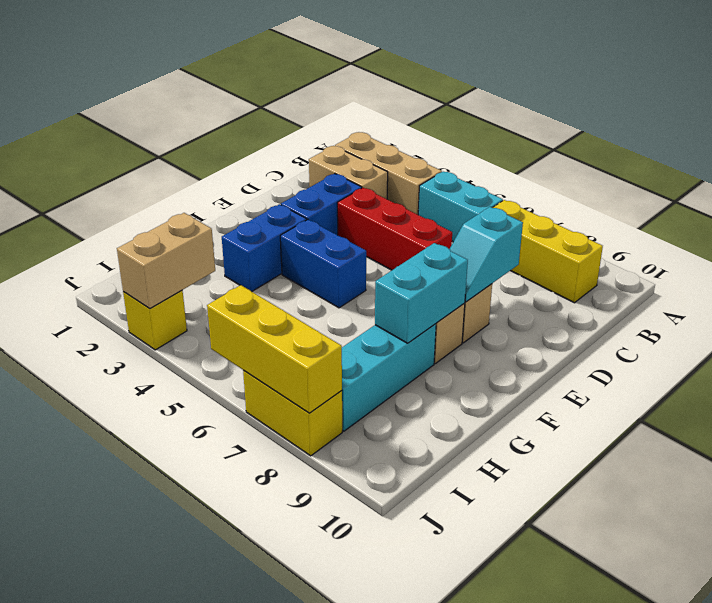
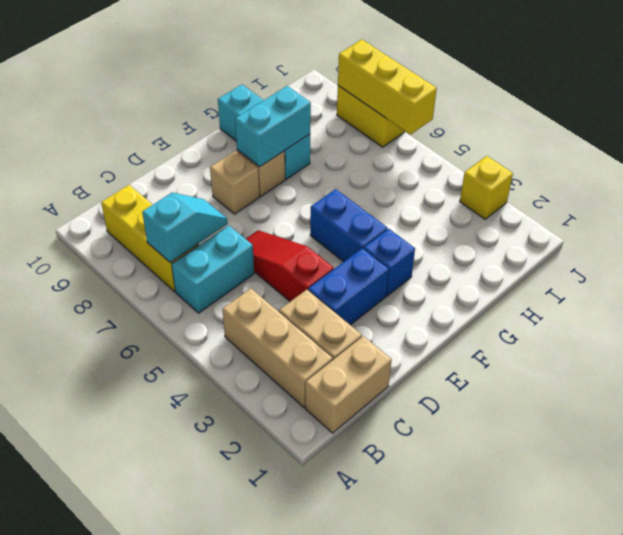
cyan brick B5:B6 level 1 -> cyan brick B6:C6 level 1
red brick D4:D6 level 1 -> red slope D4:D6 level 1 top 4
cyan slope D8:E8 level 2 top D -> cyan slope B7:C7 level 2 top B
blue brick F3:G3 level 1 -> blue brick F3 level 1
cyan brick G8:I8 level 1 -> cyan brick G8:G10 level 1
tan brick I3:J3 level 2 -> tan brick B1:C1 level 1

